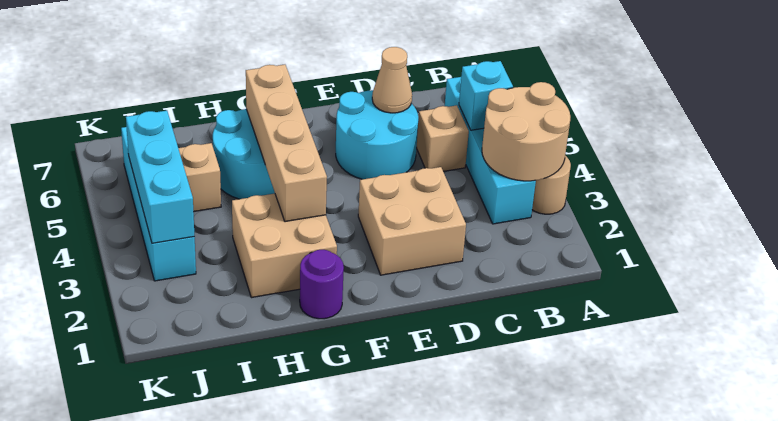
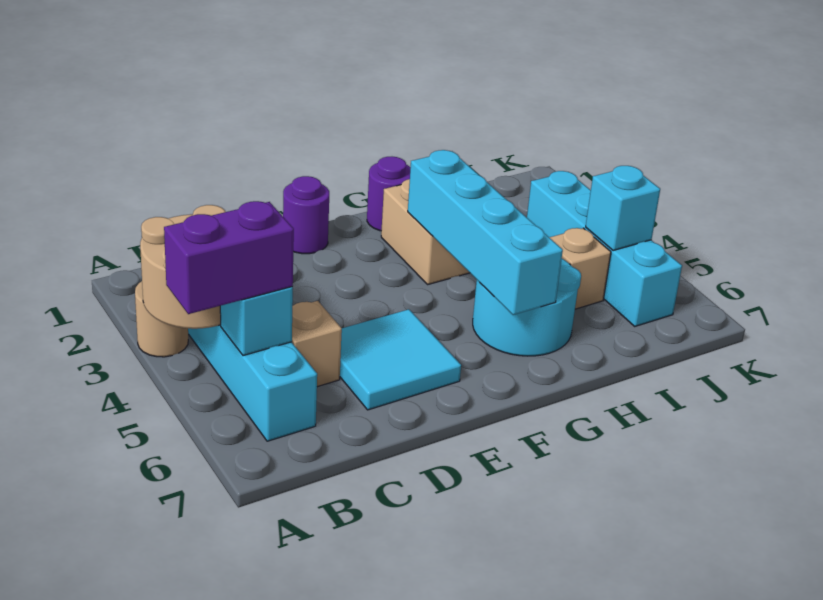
none -> purple brick A5:B5 level 3
tan brick D2:E3 level 1 -> none
cyan round brick D5:E6 level 1 -> cyan tile D5:E6 level 1
tan cone D6 level 2 -> none
none -> purple round brick E1 level 1
tan brick G3:G6 level 2 -> cyan brick G3:G6 level 2
cyan brick J3:J5 level 2 -> cyan brick J5 level 2

